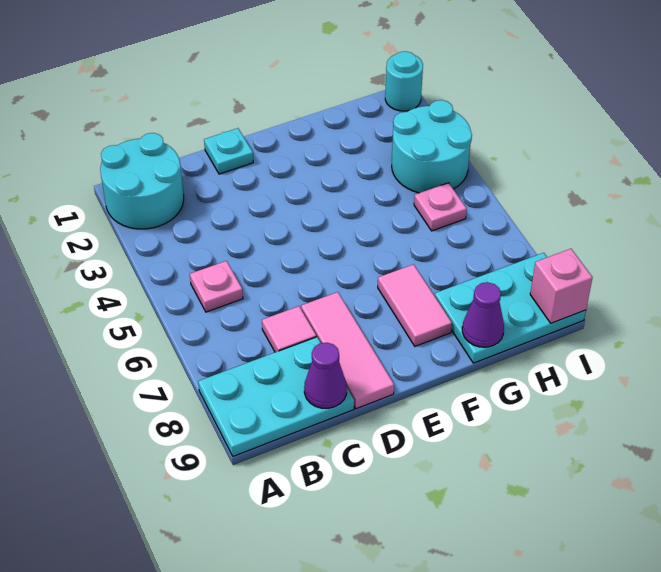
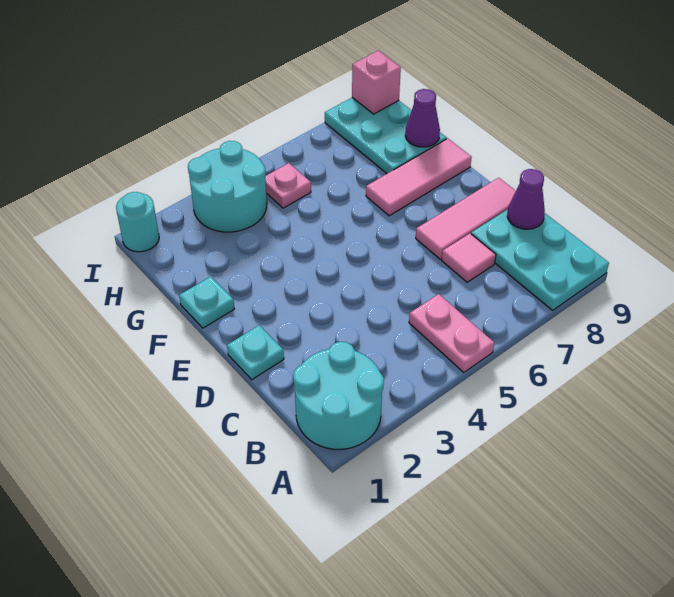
pink plate B5 level 1 -> pink plate A5:B5 level 1
none -> cyan plate F1 level 1
pink tile F7:F8 level 1 -> pink tile F7:F9 level 1

